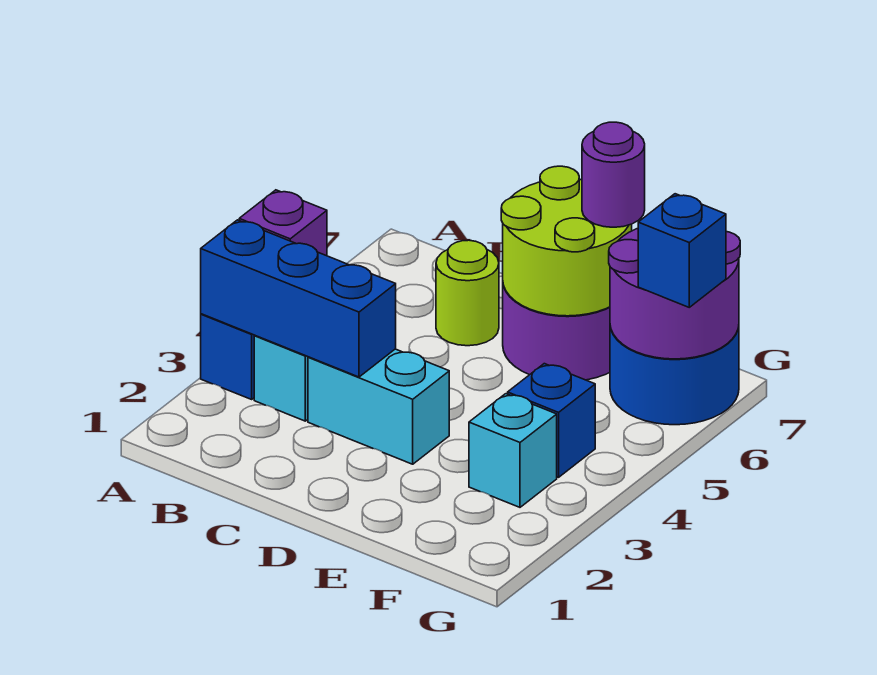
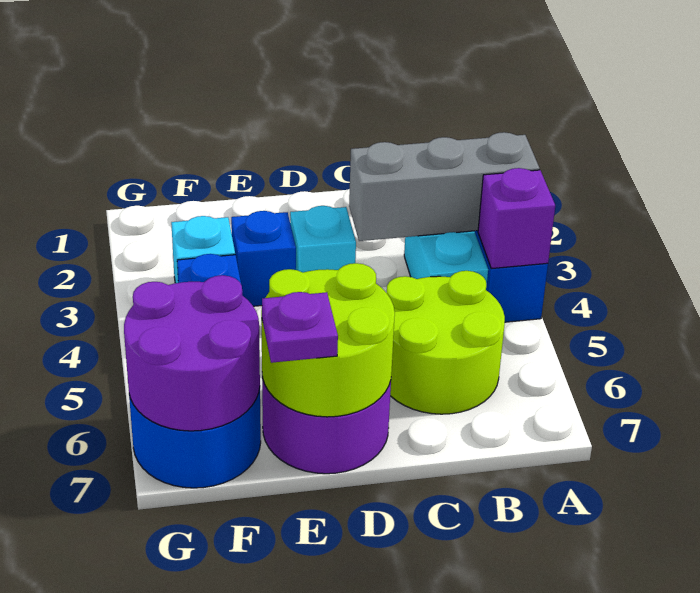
blue brick A3:C3 level 2 -> grey brick A3:C3 level 2
cyan brick C3:D3 level 1 -> cyan brick D3 level 1
lime round brick C6 level 1 -> lime round brick B5:C6 level 1
purple round brick E7 level 3 -> purple plate E7 level 3
blue brick G6 level 3 -> blue brick E3 level 1

